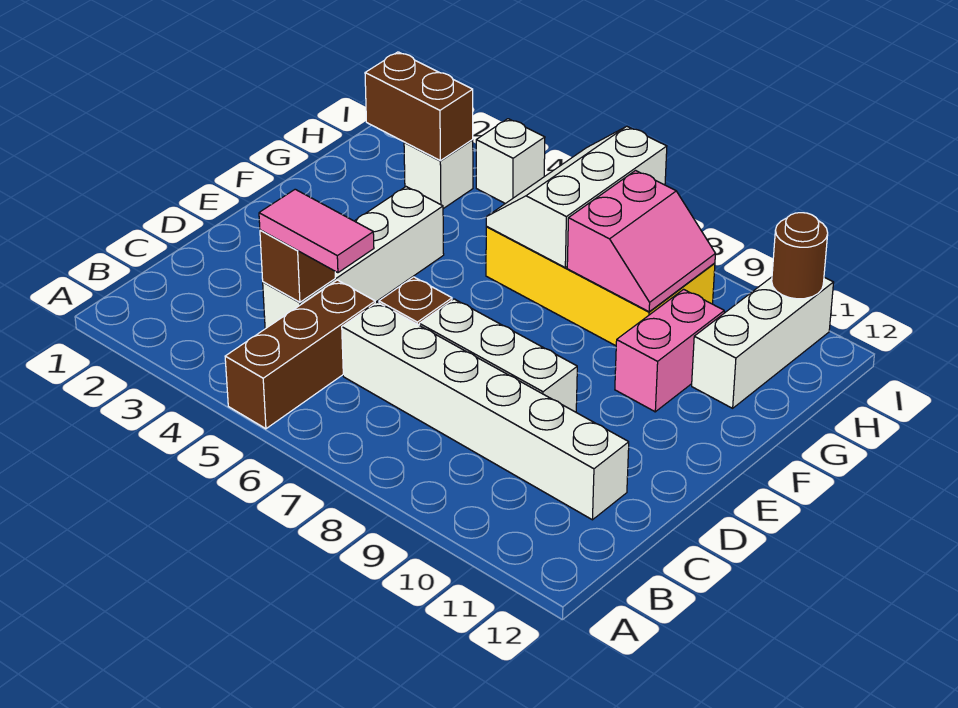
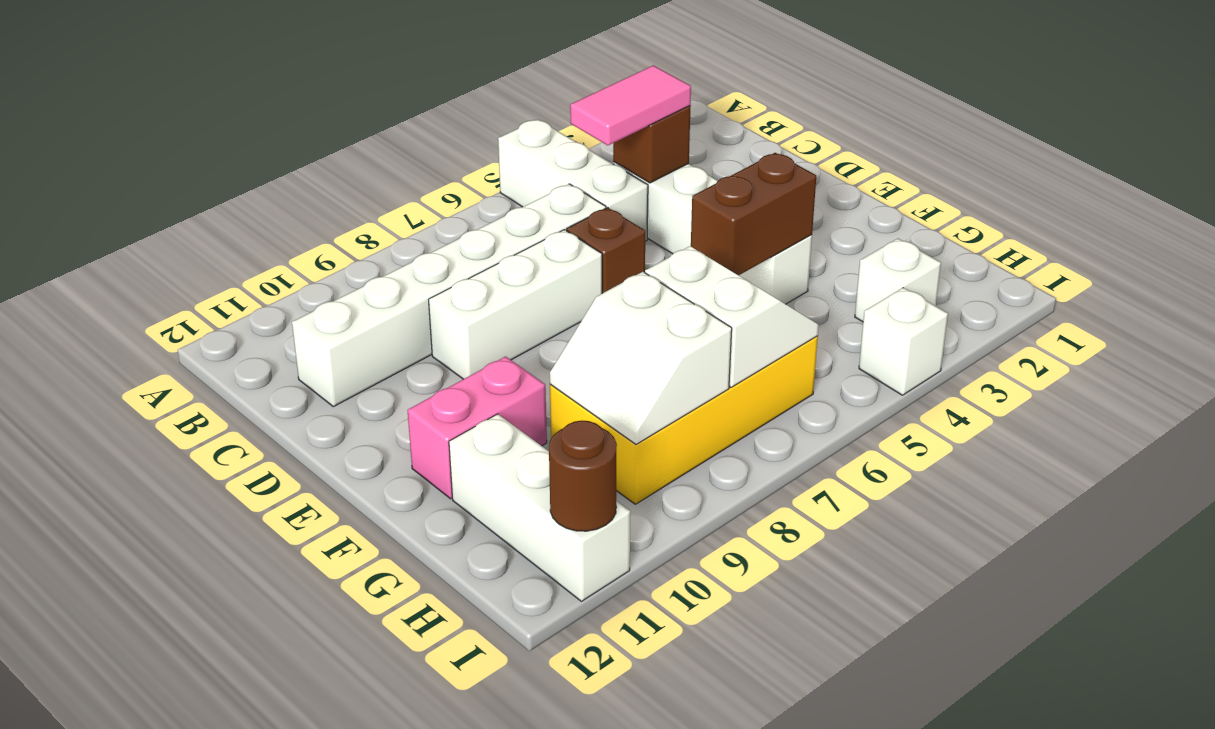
brown brick A5:C5 level 1 -> white brick A5:C5 level 1
pink brick F10:G10 level 1 -> pink brick F10:F11 level 1
white slope G6:I7 level 2 top 7 -> white slope G6:H7 level 2 top 7
pink slope G8:H9 level 2 top 8 -> white slope G8:H9 level 2 top 8
brown brick H2:H3 level 2 -> brown brick F4:F5 level 2

